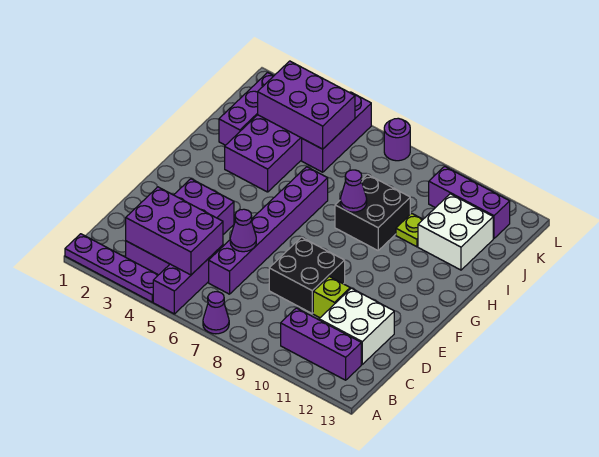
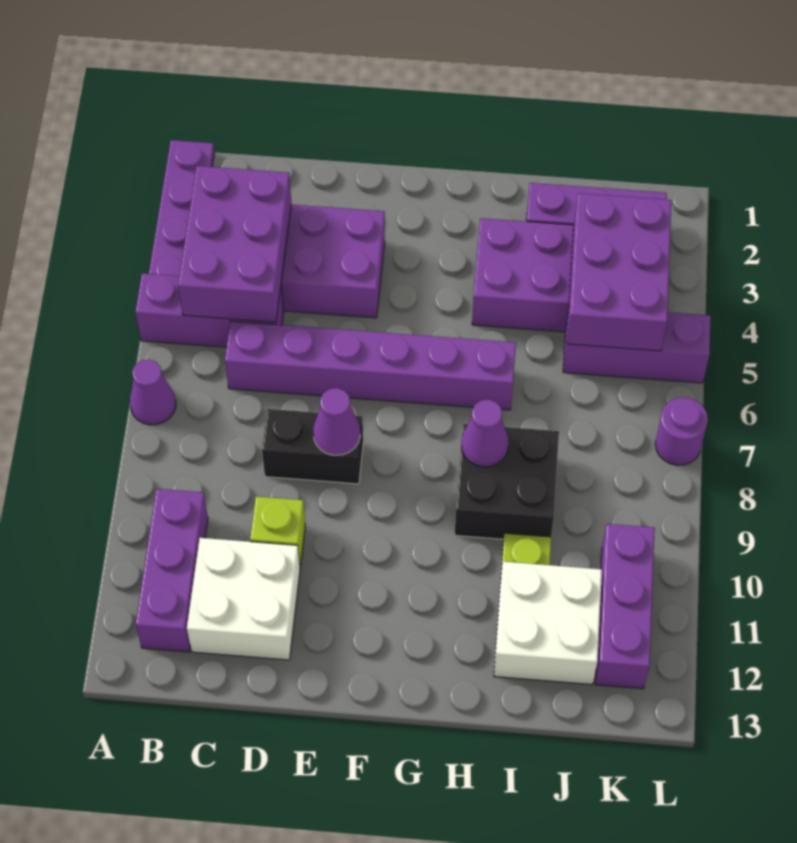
purple cone D6 level 2 -> purple cone E8 level 2
black brick D8:E9 level 1 -> black brick D8:E8 level 1

